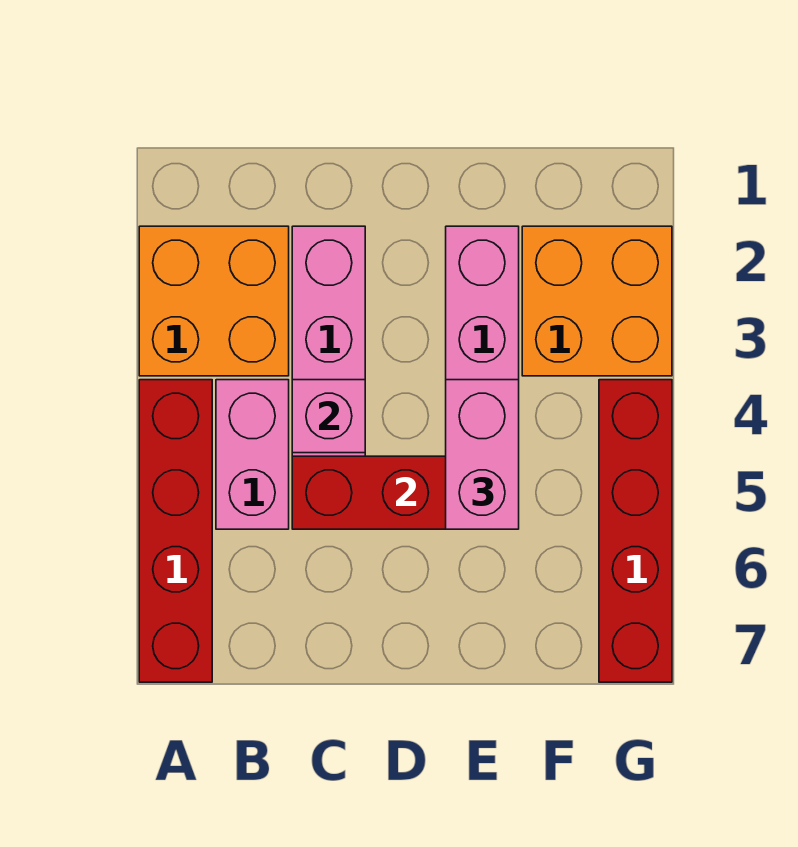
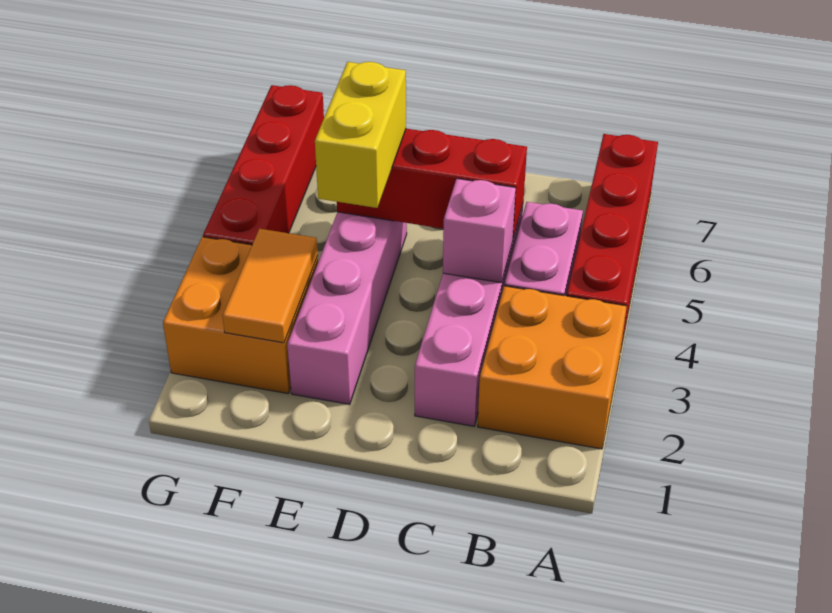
pink brick E4:E5 level 3 -> yellow brick E4:E5 level 3
none -> orange tile F2:F3 level 2

